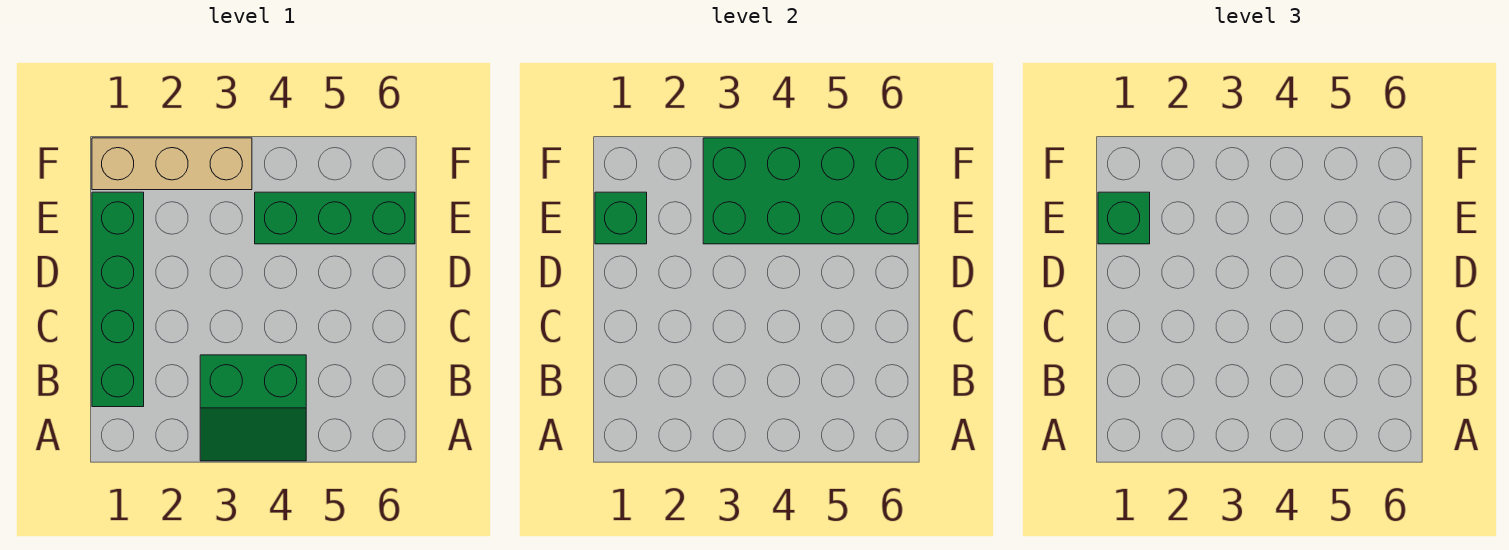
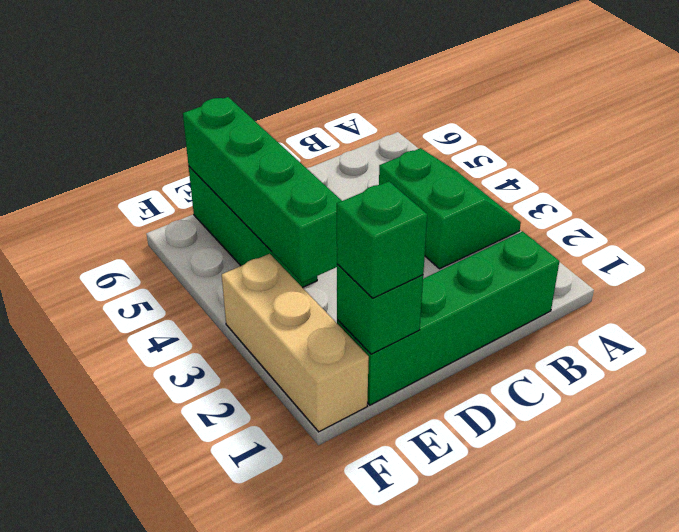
green brick E3:F6 level 2 -> green brick E3:E6 level 2

